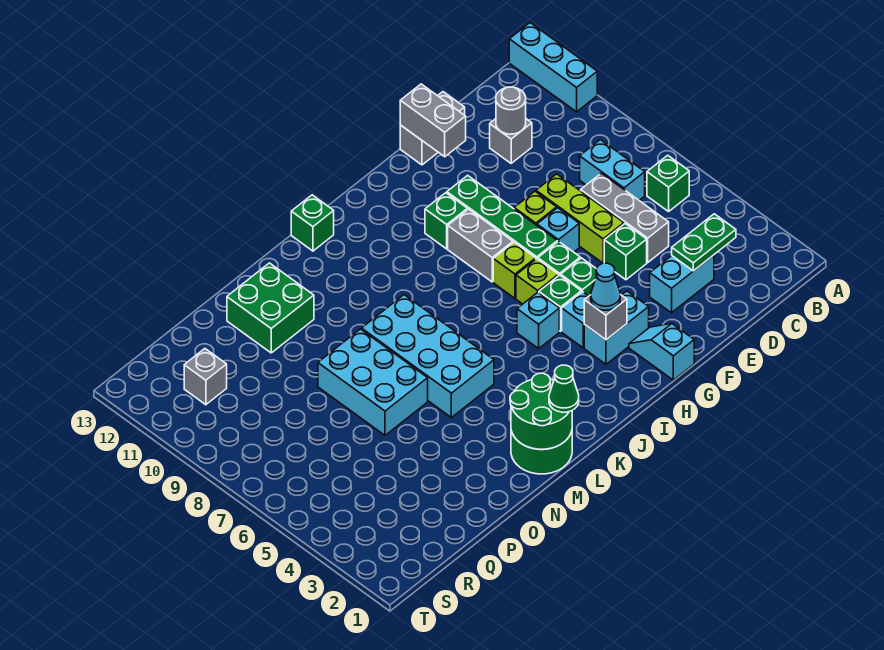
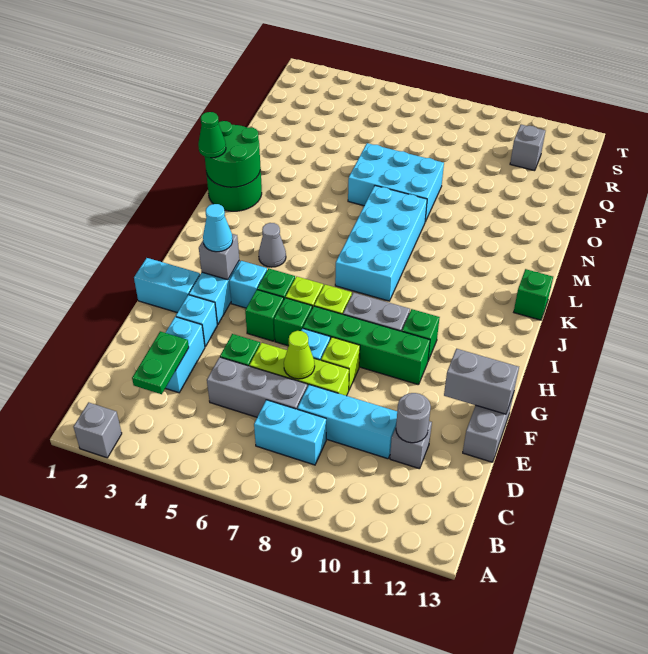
none -> grey brick A2 level 1
cyan brick A11:A13 level 1 -> cyan brick D8:D10 level 1
green brick B6 level 1 -> none
none -> lime cone E7 level 2
cyan slope G1:G2 level 1 top 1 -> cyan brick G1:G2 level 1
cyan brick I5 level 1 -> cyan brick F3 level 1
none -> grey cone J4 level 1
cyan brick L5:M8 level 1 -> cyan brick J7:M8 level 1
green brick N11:O12 level 1 -> none

